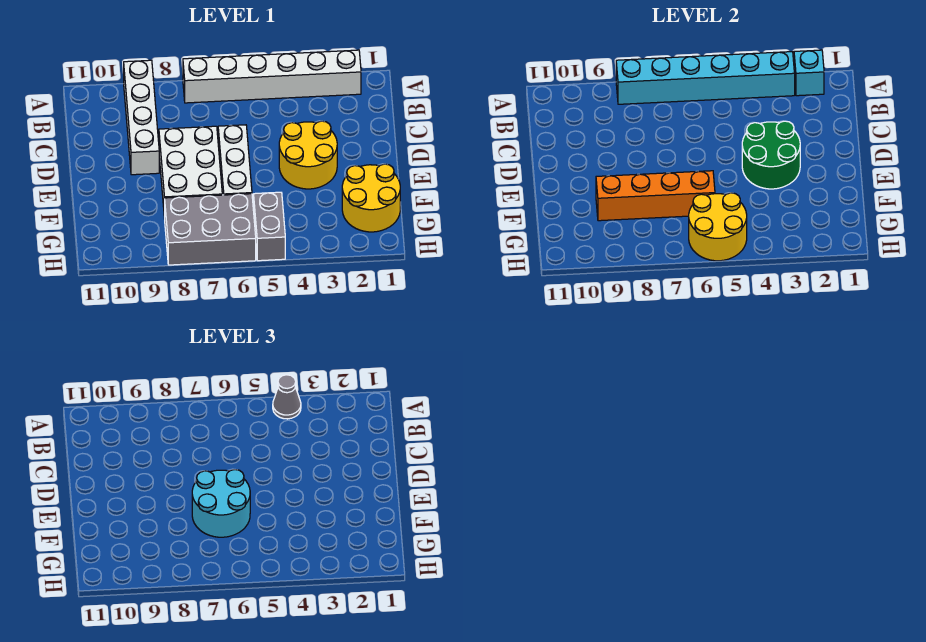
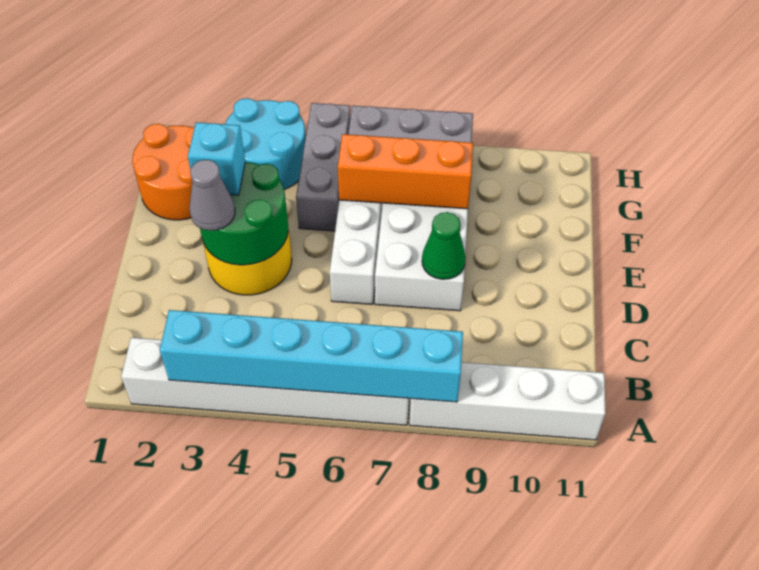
cyan brick A2 level 2 -> cyan brick E3 level 3
grey cone A4 level 3 -> grey cone D3 level 3
white brick A9:D9 level 1 -> white brick A8:A11 level 1
none -> green cone D8 level 2
cyan round brick E6:F7 level 3 -> cyan round brick G3:H4 level 1
yellow round brick F1:G2 level 1 -> orange round brick F1:G2 level 1
orange brick F6:F9 level 2 -> orange brick F6:F8 level 2
grey brick G5:H5 level 1 -> grey brick F5:H5 level 1
yellow round brick G5:H6 level 2 -> none

